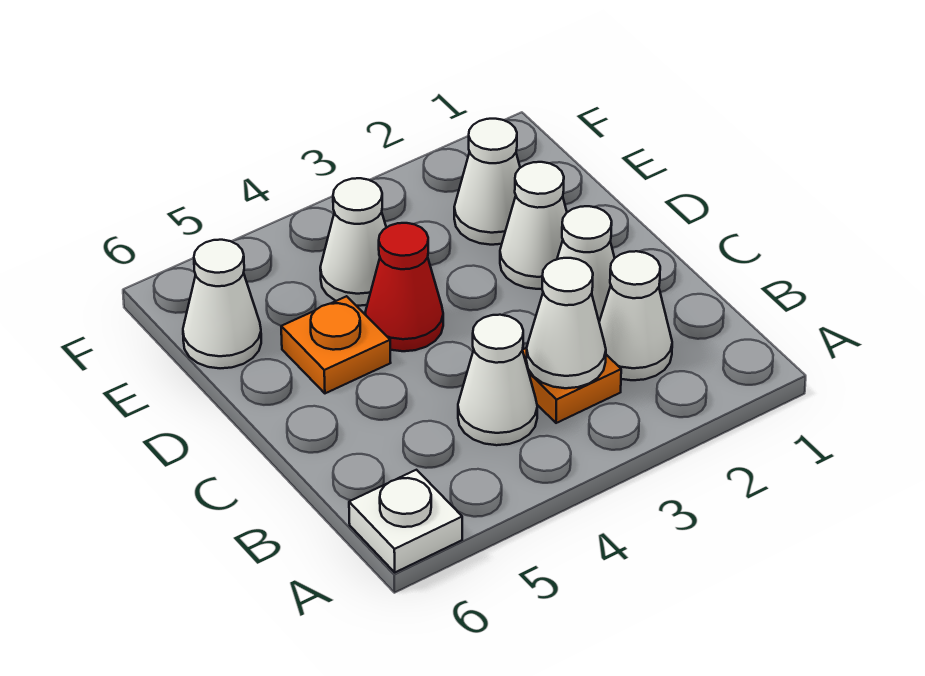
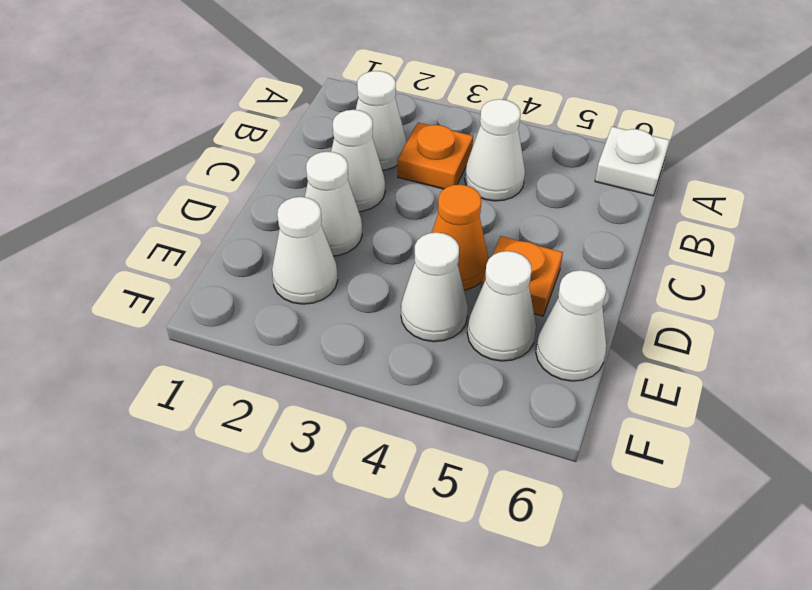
white cone B3 level 2 -> white cone E5 level 1
red cone D4 level 1 -> orange cone D4 level 1

